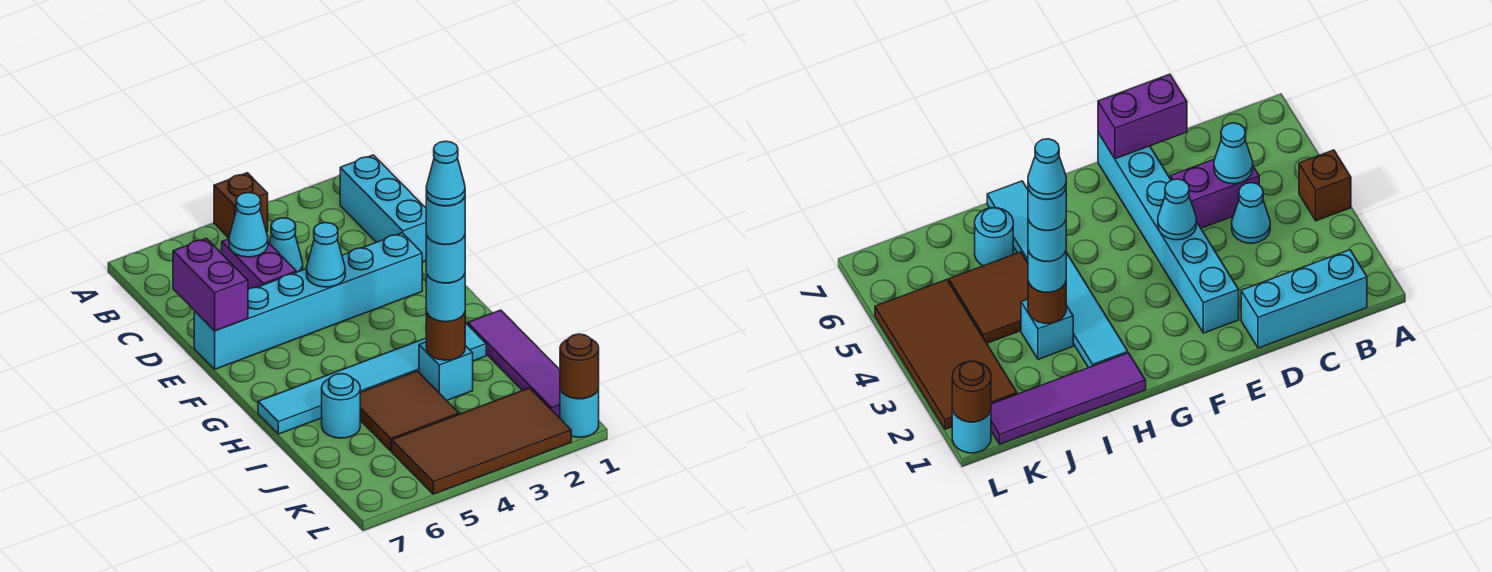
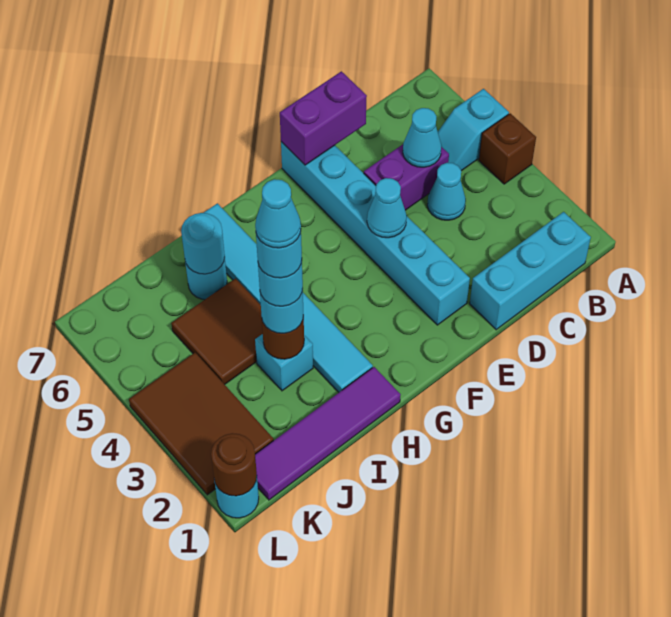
none -> cyan slope A5:B5 level 1 top A
none -> cyan round brick I6 level 2
brown tile K2:L5 level 1 -> brown tile K2:L4 level 1

